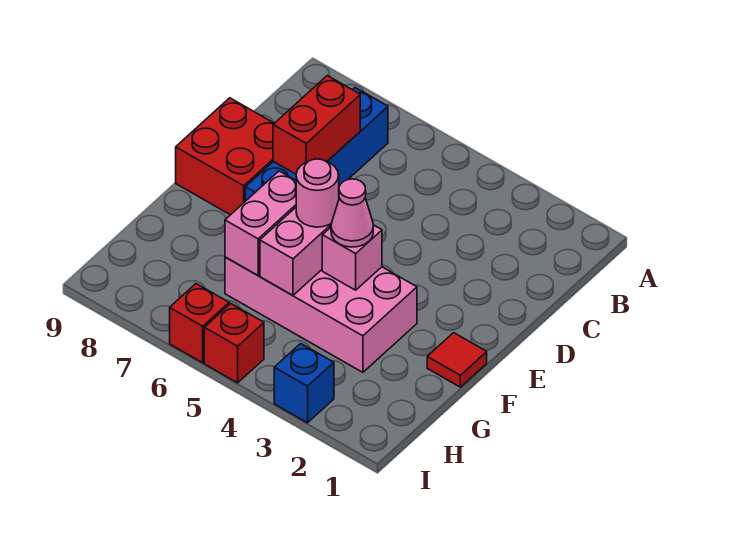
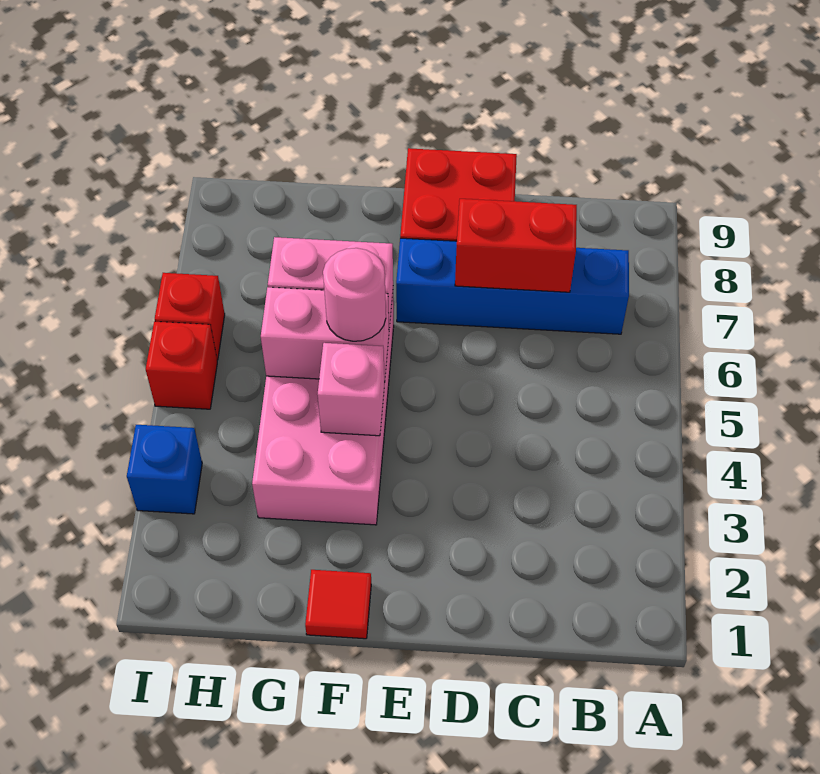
pink cone F4 level 3 -> none

